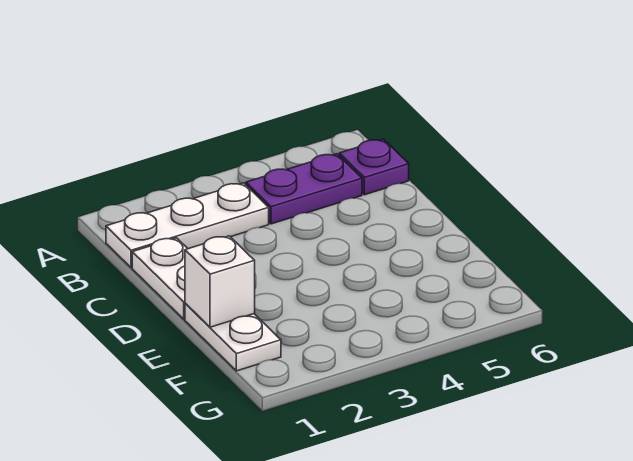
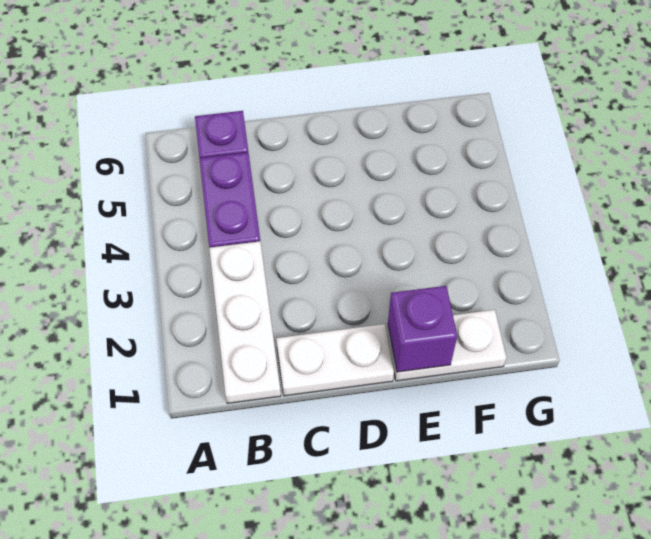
white brick E1 level 2 -> purple brick E1 level 2

